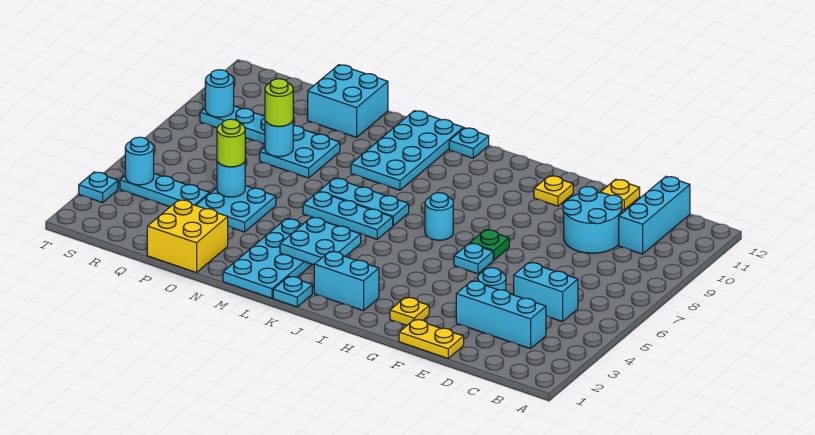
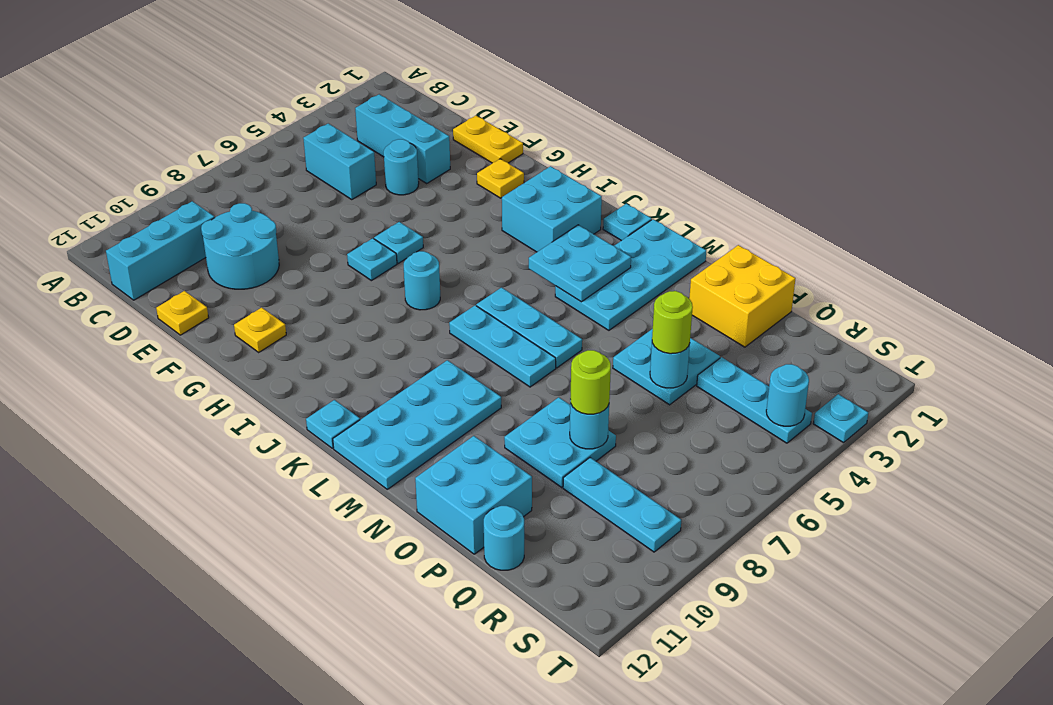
green plate G7 level 1 -> cyan plate G7 level 1
cyan brick I2:J2 level 1 -> cyan brick I2:J3 level 1
cyan round brick S9 level 2 -> cyan round brick Q12 level 1

